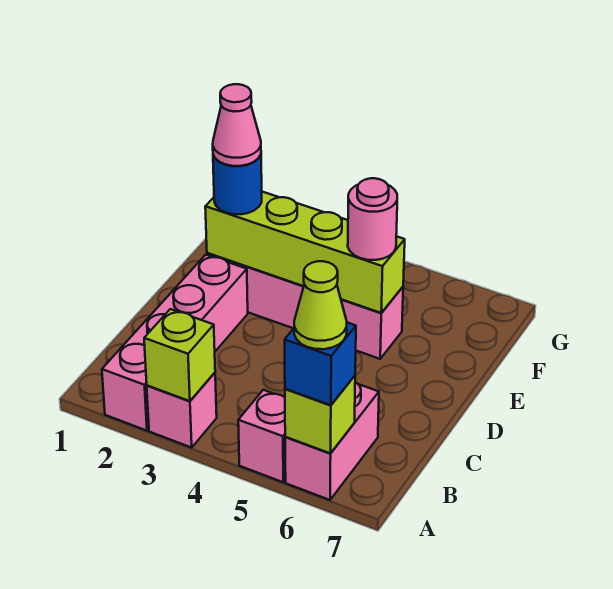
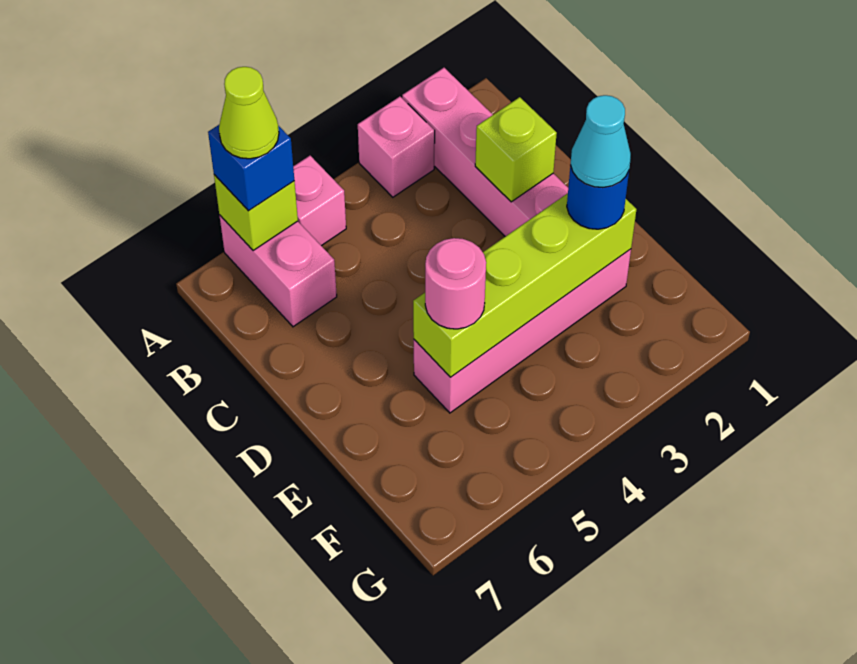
lime brick A3 level 2 -> lime brick C2 level 2
pink cone E2 level 4 -> cyan cone E2 level 4

